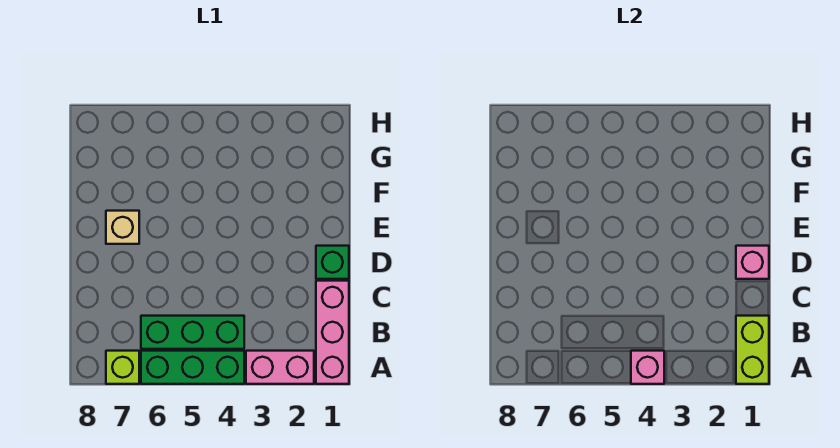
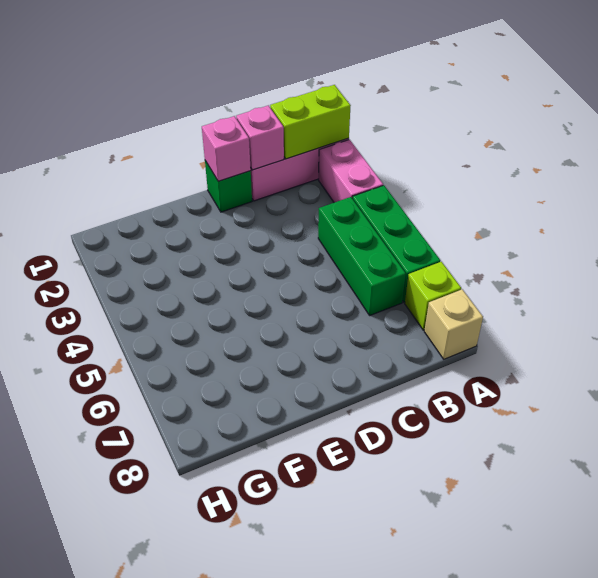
pink brick A4 level 2 -> pink brick C1 level 2
tan brick E7 level 1 -> tan brick A8 level 1

